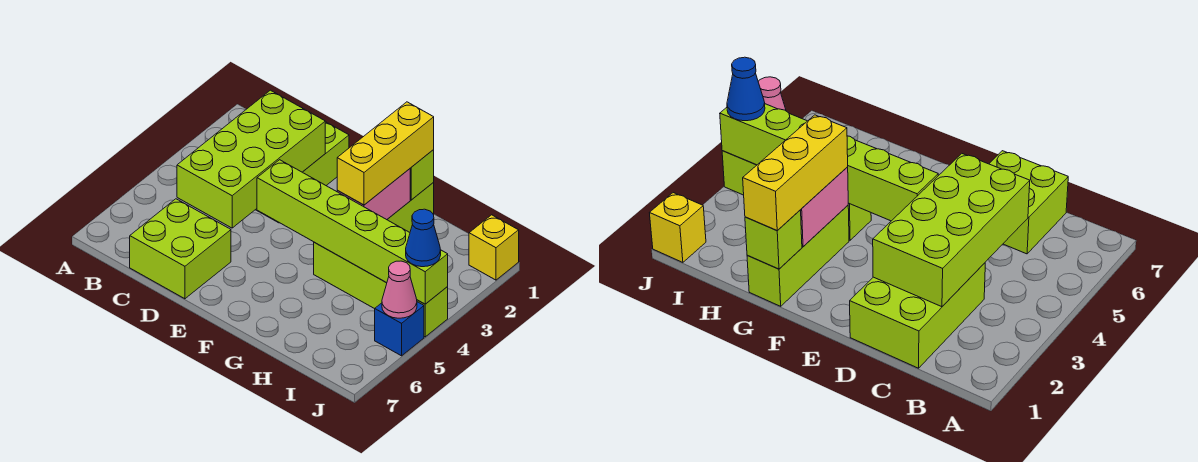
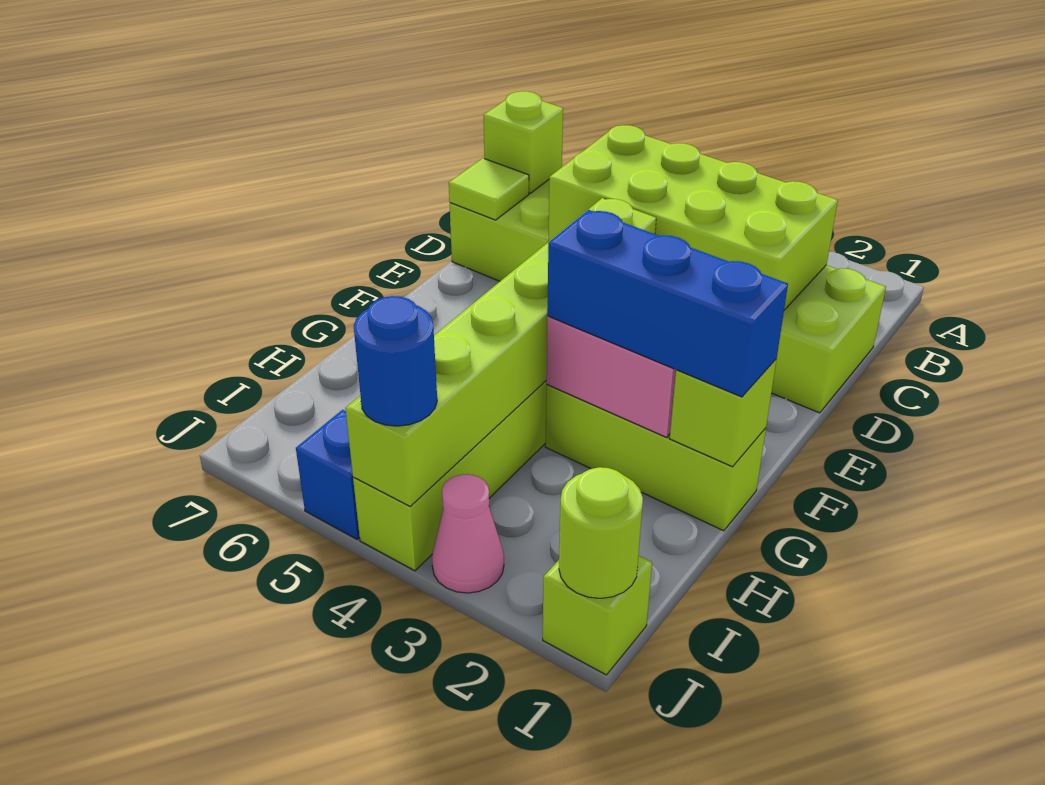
none -> lime brick C7 level 2
none -> lime tile D7 level 2
yellow brick G1:G3 level 3 -> blue brick G1:G3 level 3
yellow brick J1 level 1 -> lime brick J1 level 1
none -> lime round brick J1 level 2
blue cone J4 level 3 -> blue round brick J4 level 3
pink cone J5 level 2 -> pink cone J3 level 1

